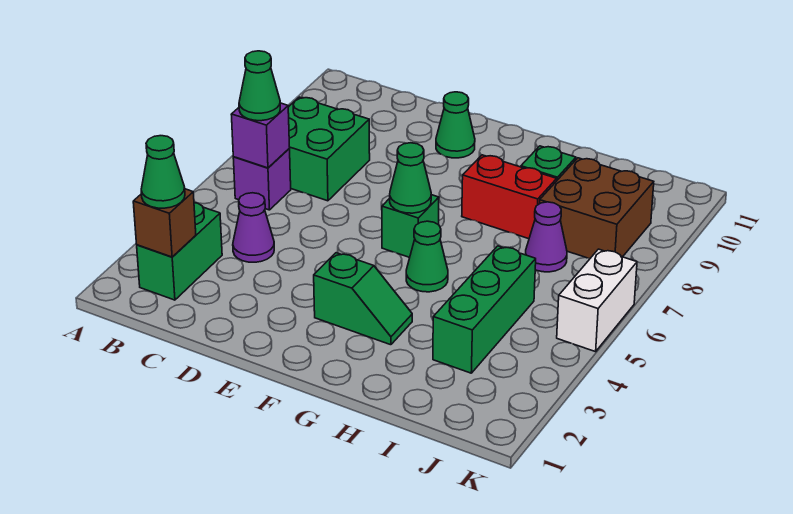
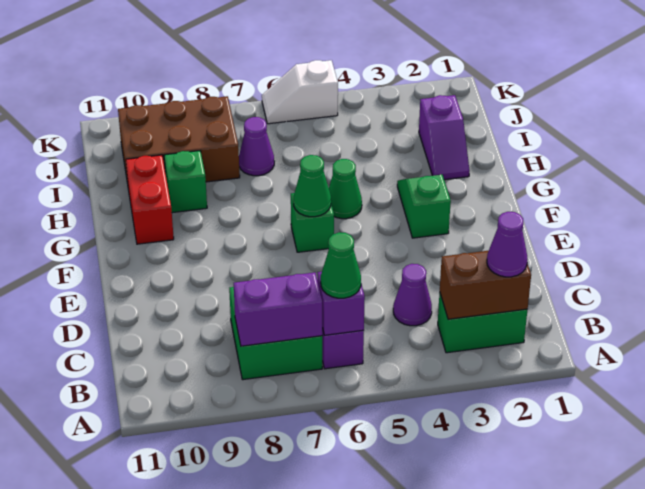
brown brick B2 level 2 -> brown brick B2:B3 level 2
green cone B2 level 3 -> purple cone B2 level 3
none -> purple brick B7:B8 level 2
green cone E10 level 1 -> none
red brick G8:H8 level 1 -> red brick G10:H10 level 1
none -> purple slope H2:I2 level 1 top I
green brick I3:I5 level 1 -> none
brown brick I8:J9 level 1 -> brown brick I8:J10 level 1
white brick K5:K6 level 1 -> white slope K5:K6 level 1 top 5

